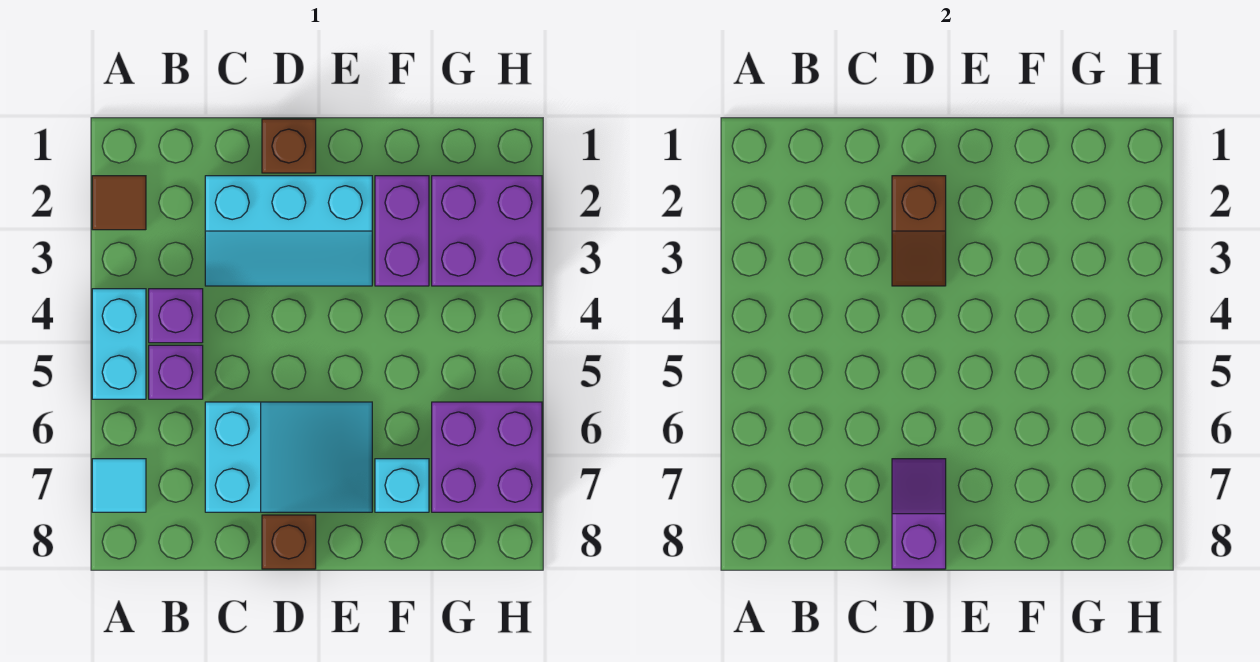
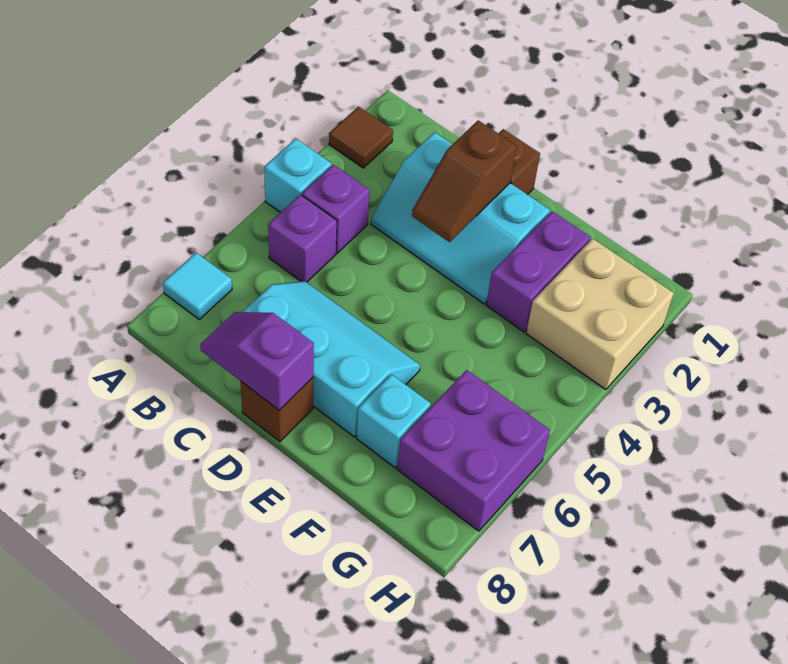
cyan brick A4:A5 level 1 -> cyan brick A4 level 1
cyan slope C6:E7 level 1 top C -> cyan slope C6:E7 level 1 top 7
purple slope D7:D8 level 2 top 8 -> purple slope C8:D8 level 2 top D
purple brick G2:H3 level 1 -> tan brick G2:H3 level 1

